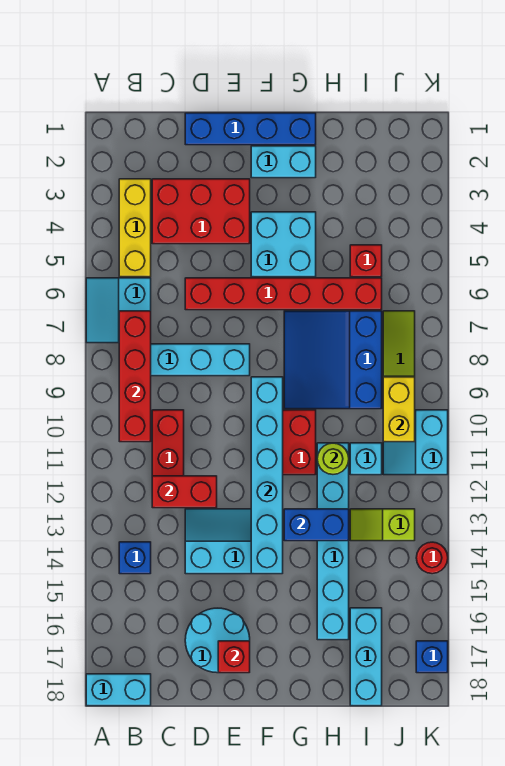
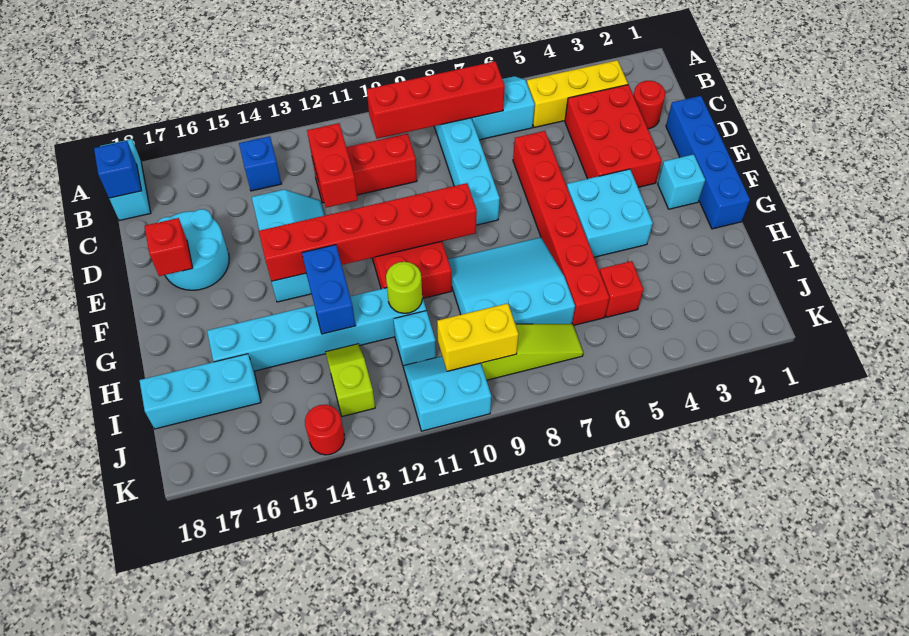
none -> red round brick C2 level 1
cyan brick F2:G2 level 1 -> cyan brick F2 level 1
cyan brick F9:F14 level 2 -> red brick F9:F14 level 2
blue slope G7:I9 level 1 top I -> cyan slope G7:I9 level 1 top I
blue brick K17 level 1 -> blue brick B18 level 2

